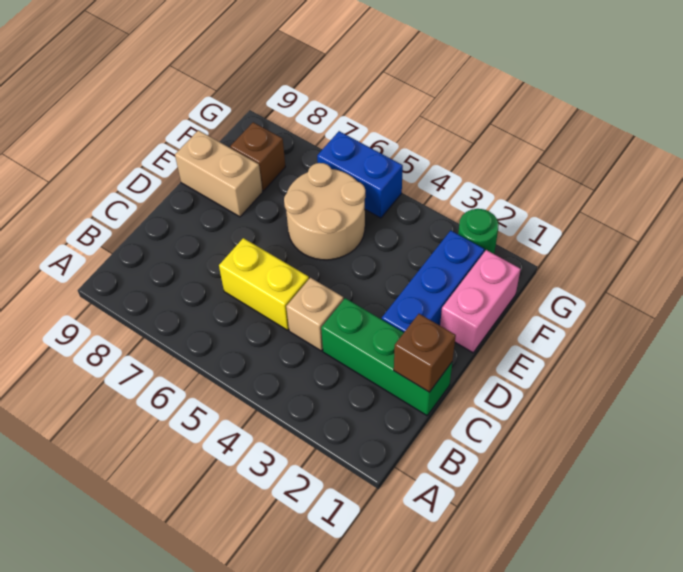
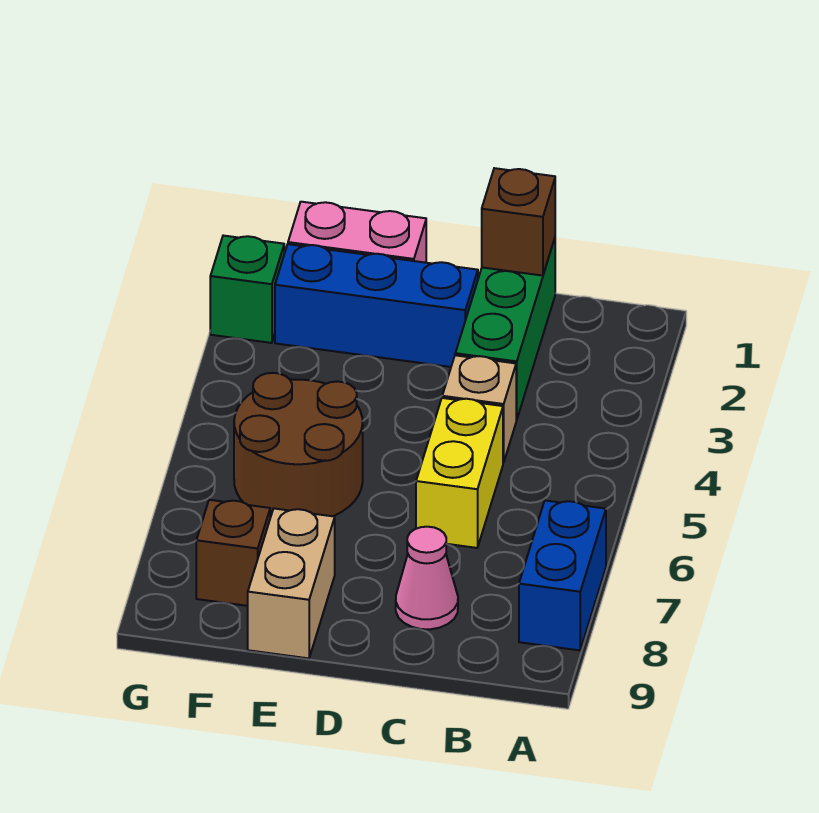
none -> pink cone C8 level 1
tan round brick E5:F6 level 1 -> brown round brick E5:F6 level 1
green round brick G2 level 1 -> green brick G2 level 1
blue brick G5:G6 level 1 -> blue brick A7:A8 level 1

